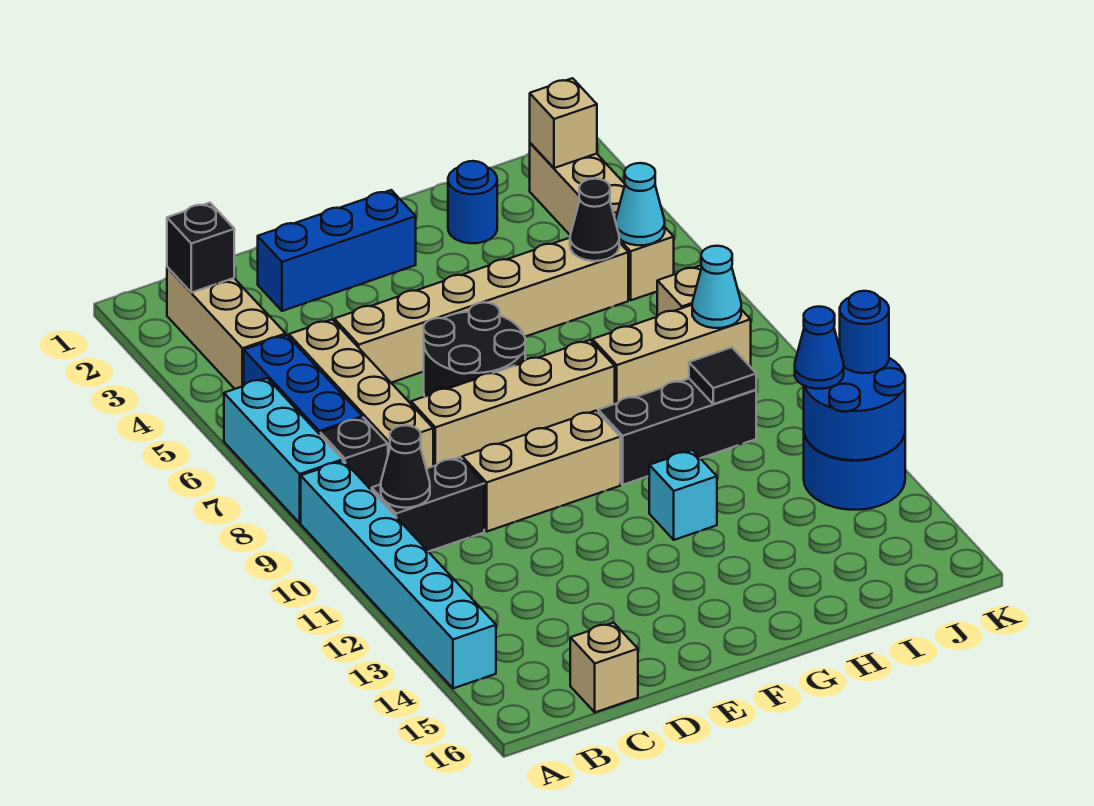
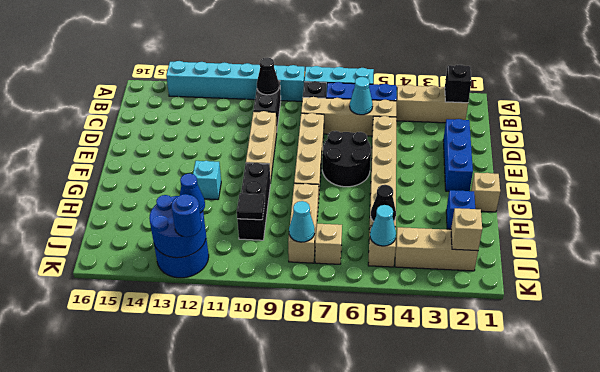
none -> cyan cone C6 level 2
tan brick C16 level 1 -> tan brick G1 level 1
blue round brick H2 level 1 -> blue brick H2 level 1

